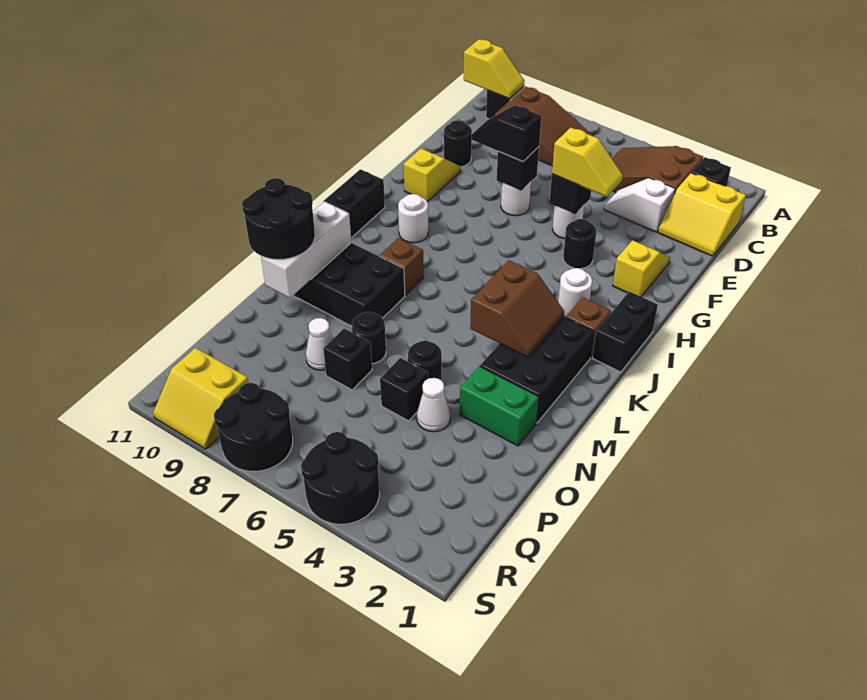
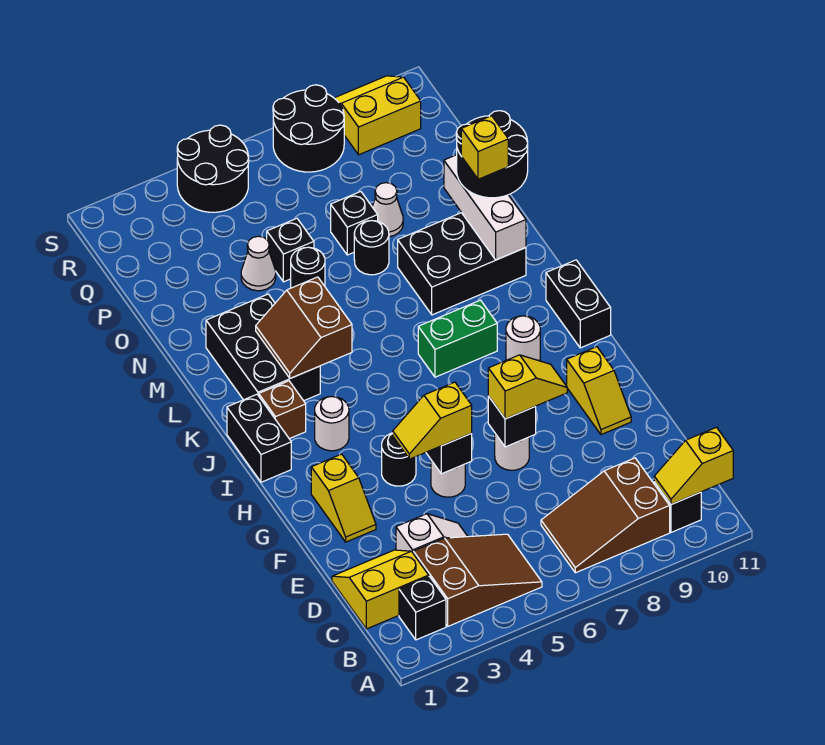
black round brick E10 level 1 -> none
black slope F7:F8 level 3 top 7 -> yellow slope F7:F8 level 3 top 7
brown brick K8 level 1 -> none
none -> yellow brick M10 level 4
green brick N2:N3 level 1 -> green brick J7:J8 level 1

